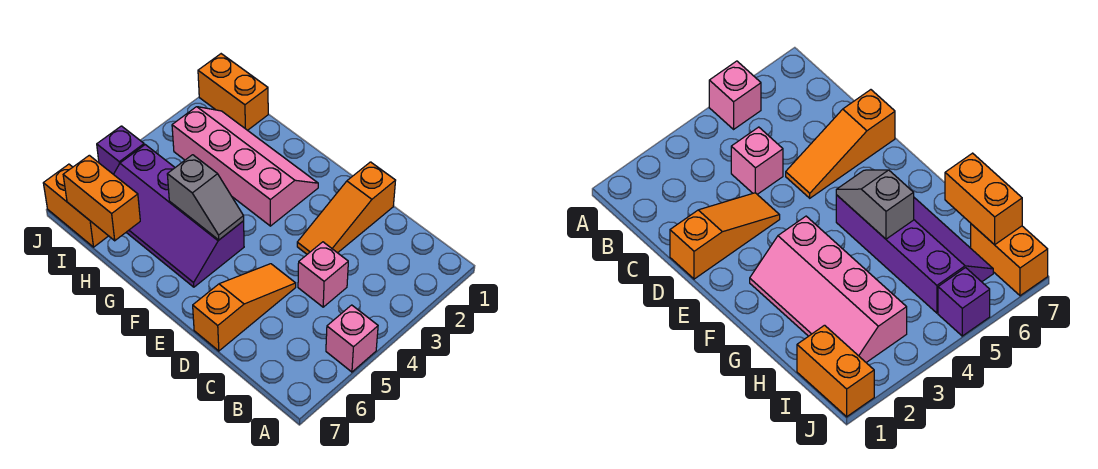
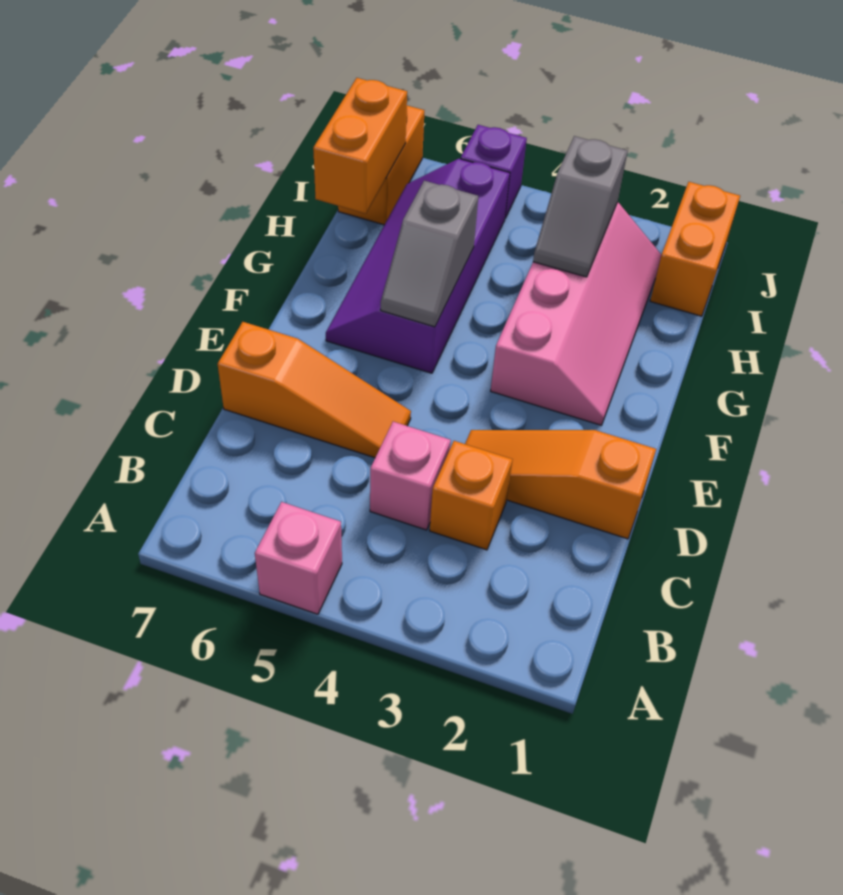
none -> orange brick C3 level 1
none -> grey slope H3:I3 level 2 top I

